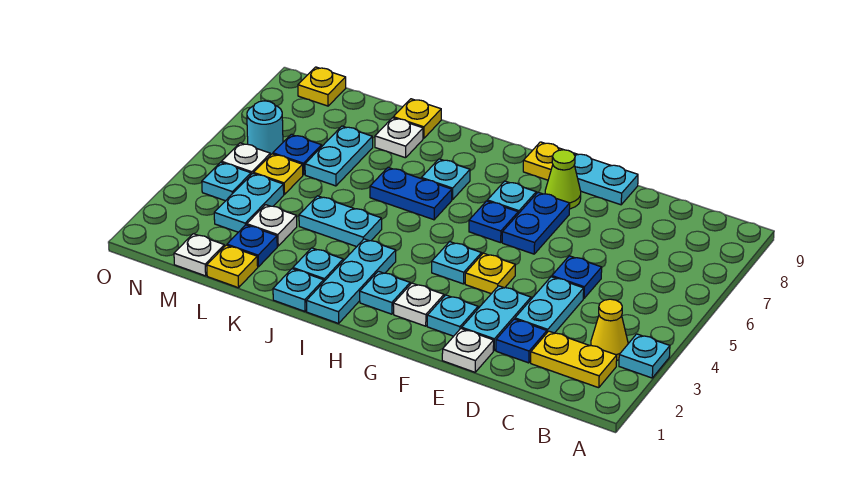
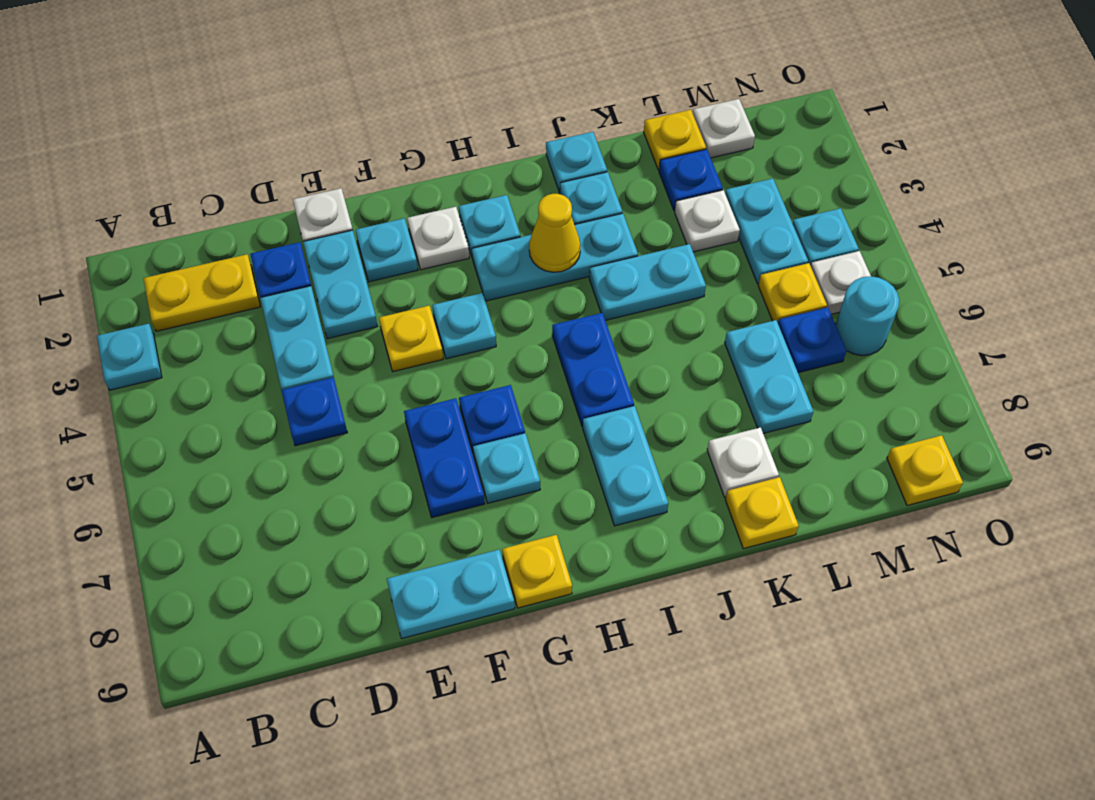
yellow cone B3 level 1 -> yellow cone I3 level 2
lime cone F8 level 1 -> none
cyan plate I1:I3 level 1 -> cyan plate H3:J3 level 1
blue plate I6:J6 level 1 -> blue plate I5:I6 level 1
cyan plate I7 level 1 -> cyan plate I7:I8 level 1

